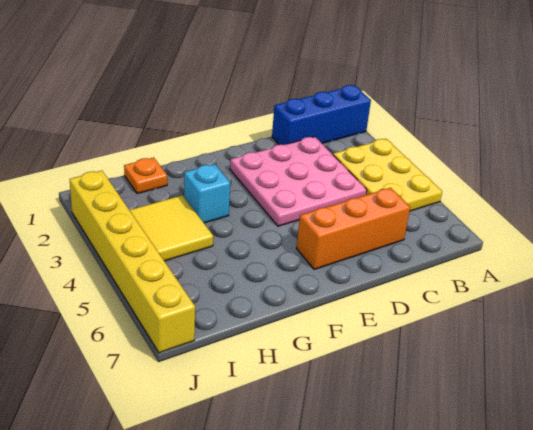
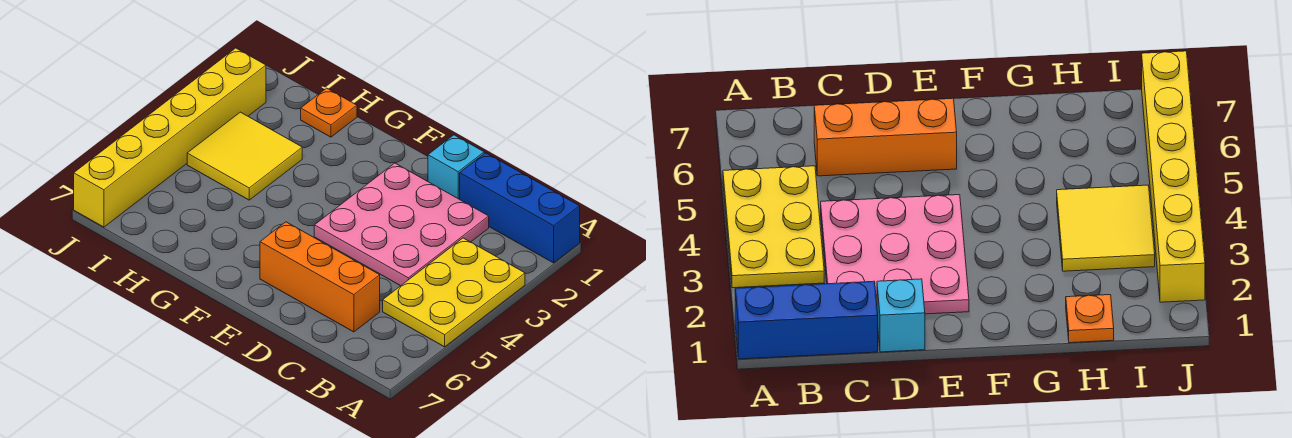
cyan brick G3 level 1 -> cyan brick D1 level 1

